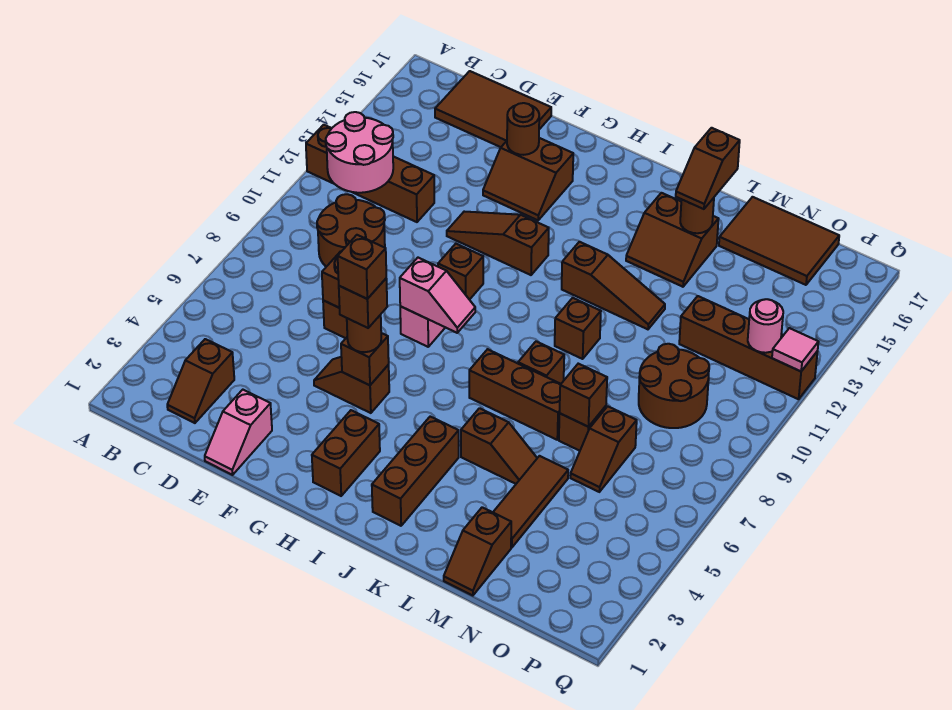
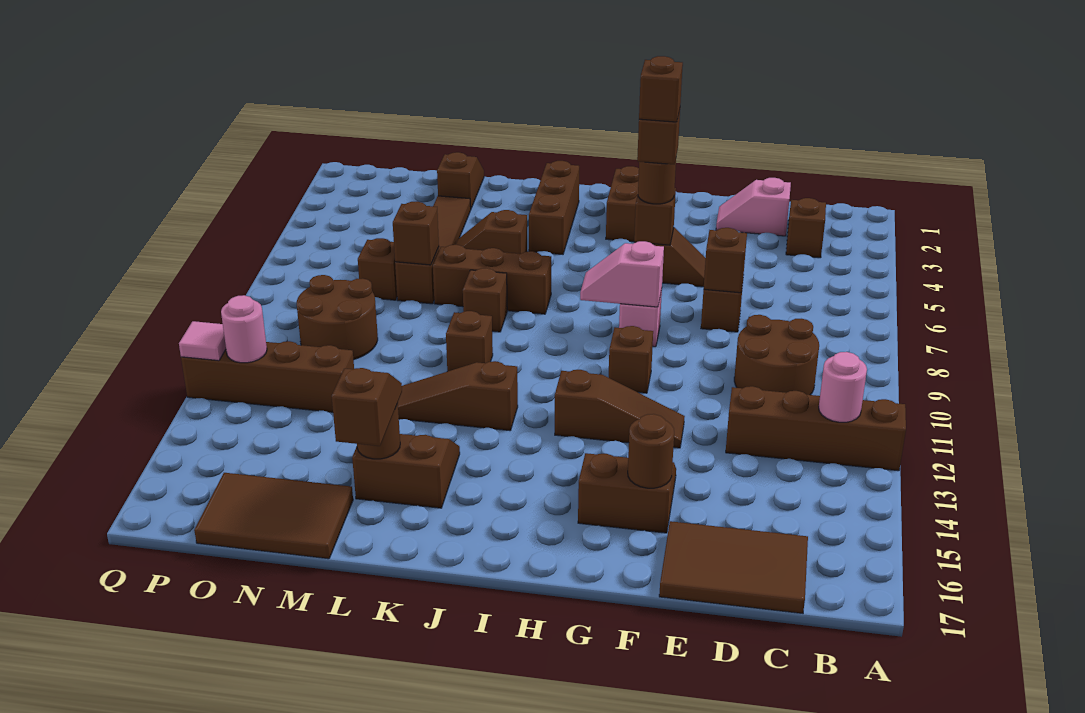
pink round brick B11:C12 level 2 -> pink round brick B12 level 2
pink slope E1:E2 level 1 top 2 -> pink slope D2:E2 level 1 top D

